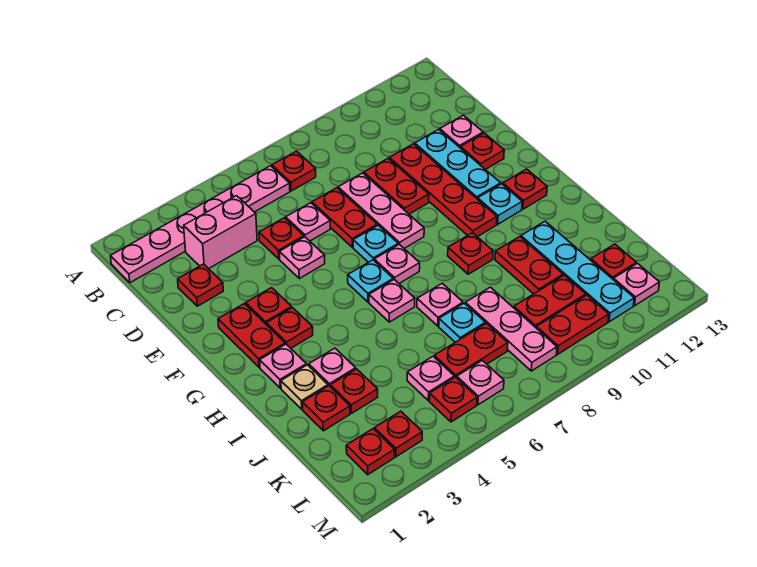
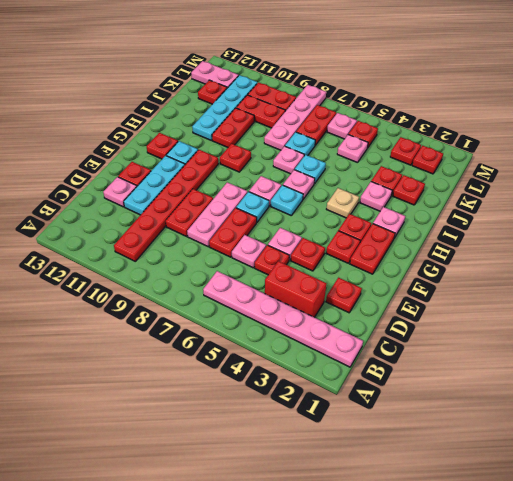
red plate B7 level 1 -> red plate E4 level 1
pink brick C3:C4 level 1 -> red brick C3:C4 level 1
red plate D10:G10 level 1 -> red plate B10:G10 level 1
tan plate I2 level 1 -> tan plate H4 level 1
none -> cyan plate I6 level 1
pink plate J8:L8 level 1 -> pink plate J8:M8 level 1
red plate K6:K7 level 1 -> red plate K7:L7 level 1
pink plate L12 level 1 -> pink plate L12:L13 level 1

